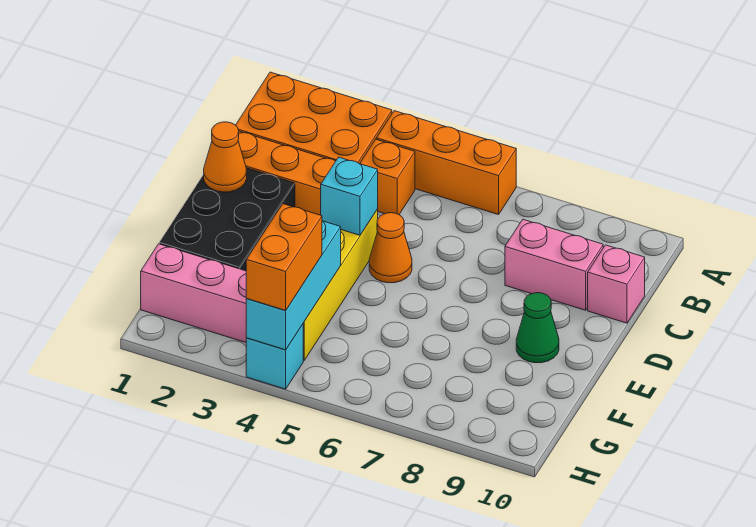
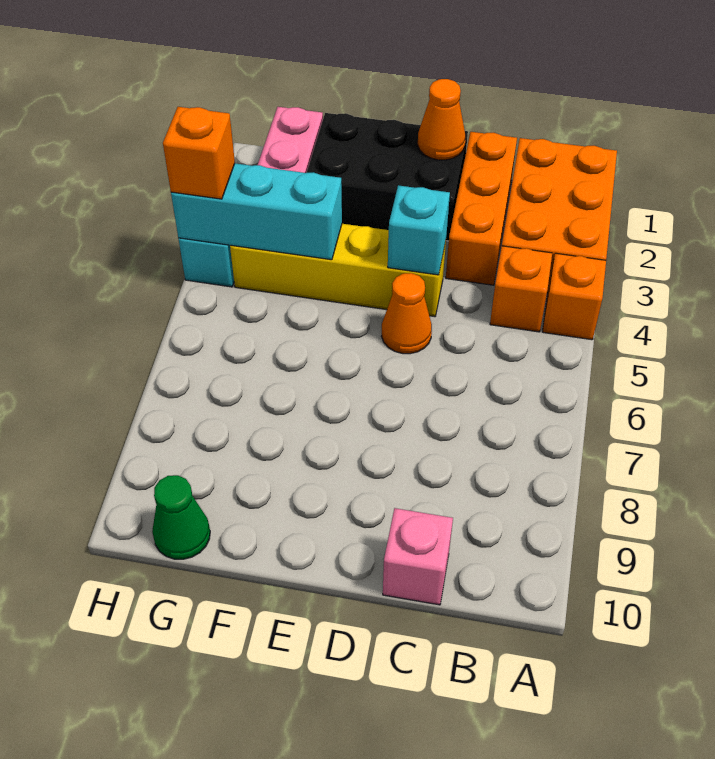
orange brick A4:A6 level 1 -> orange brick A4 level 1
pink brick C8:C9 level 1 -> none
green cone E9 level 1 -> green cone G10 level 1
orange brick G4:H4 level 3 -> orange brick H4 level 3

